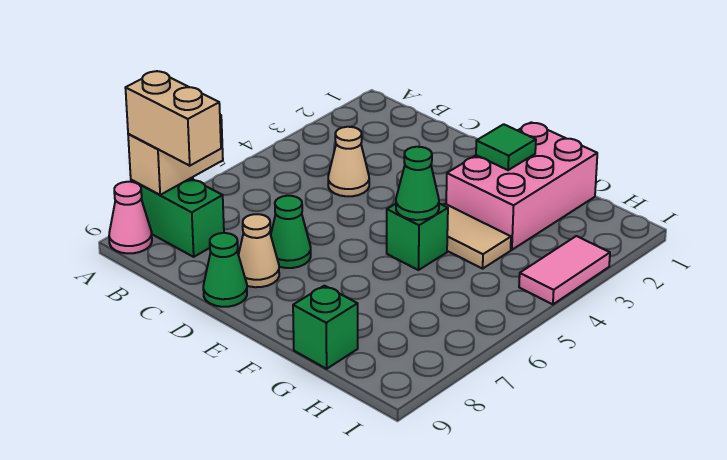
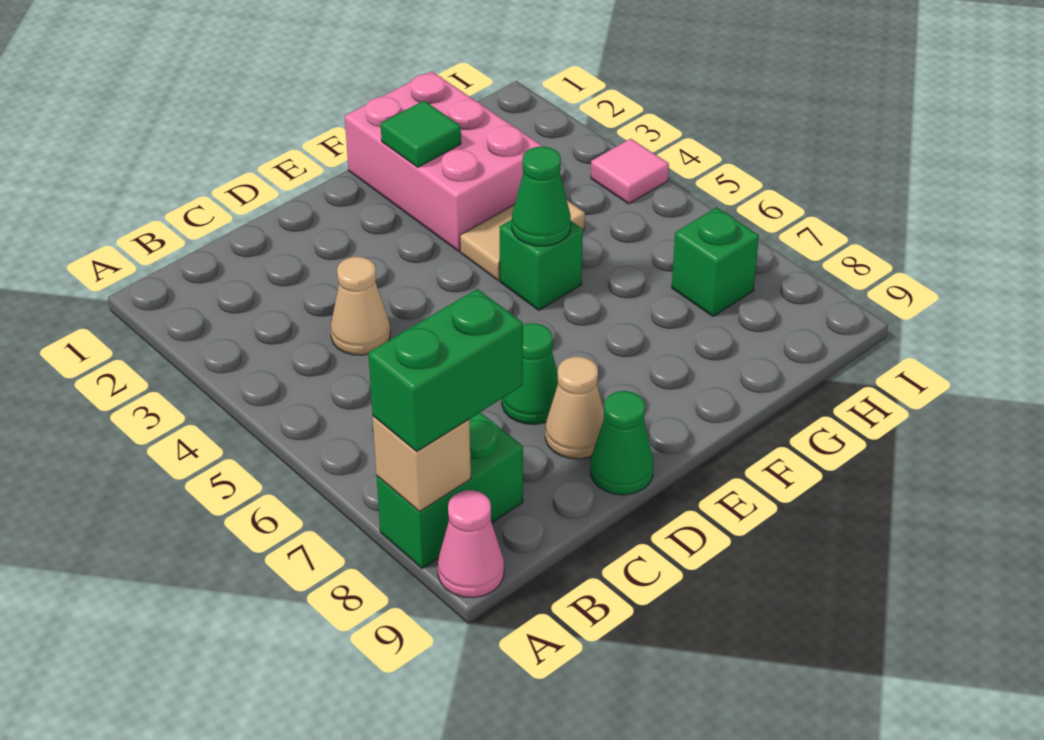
tan brick A7:A8 level 2 -> tan brick A8 level 2
tan brick A8:B8 level 3 -> green brick A8:B8 level 3
green brick G9 level 1 -> green brick H7 level 1
pink tile I3:I4 level 1 -> pink tile I4 level 1

